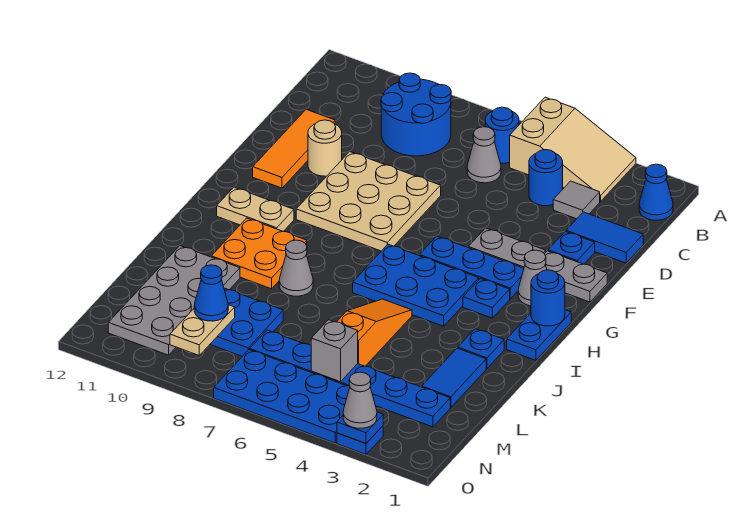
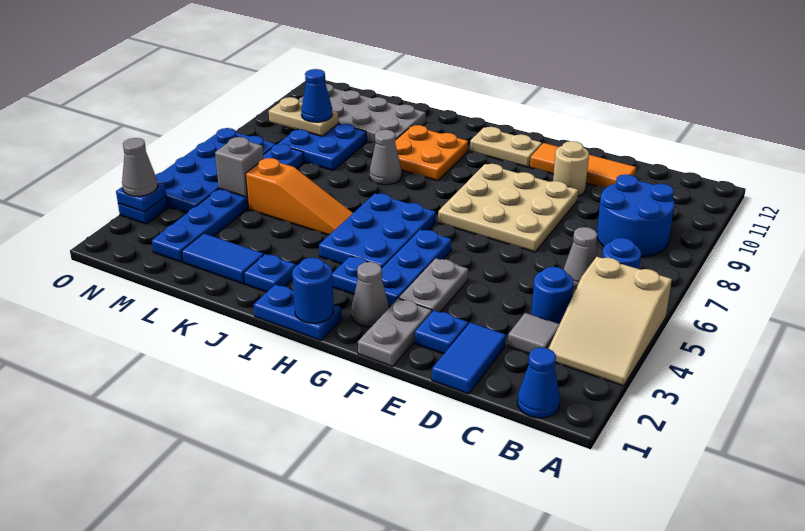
tan plate H10:H11 level 1 -> tan plate G11:H11 level 1

